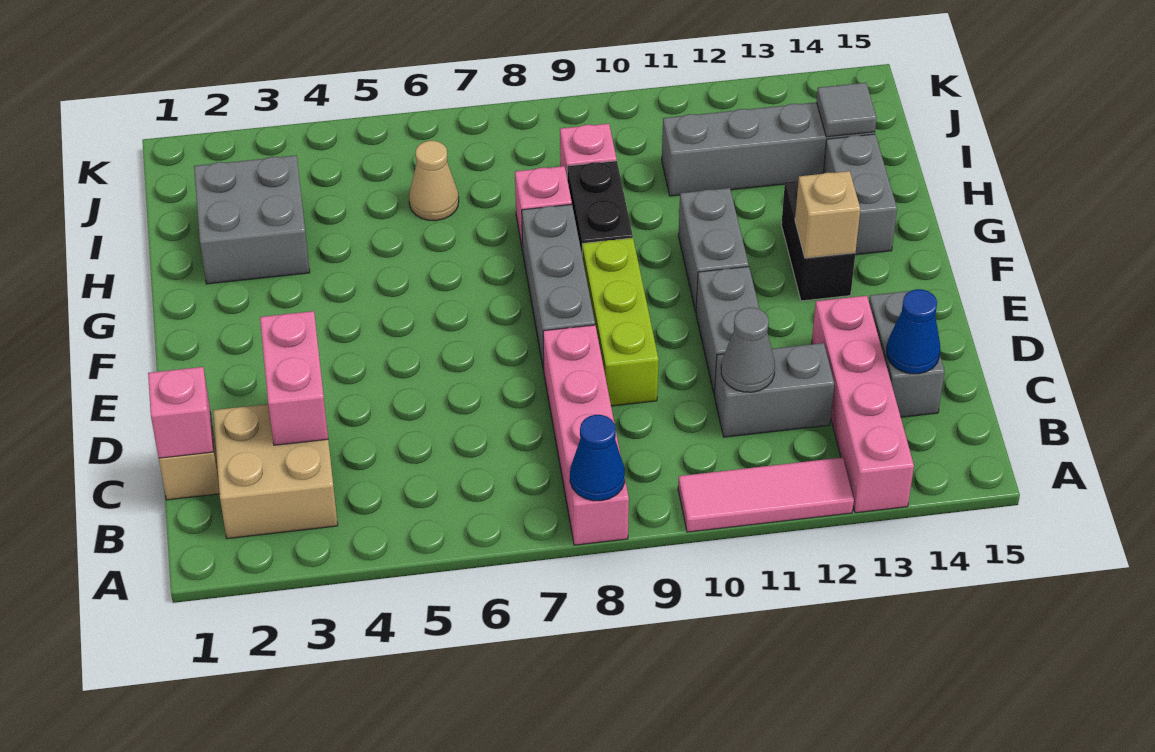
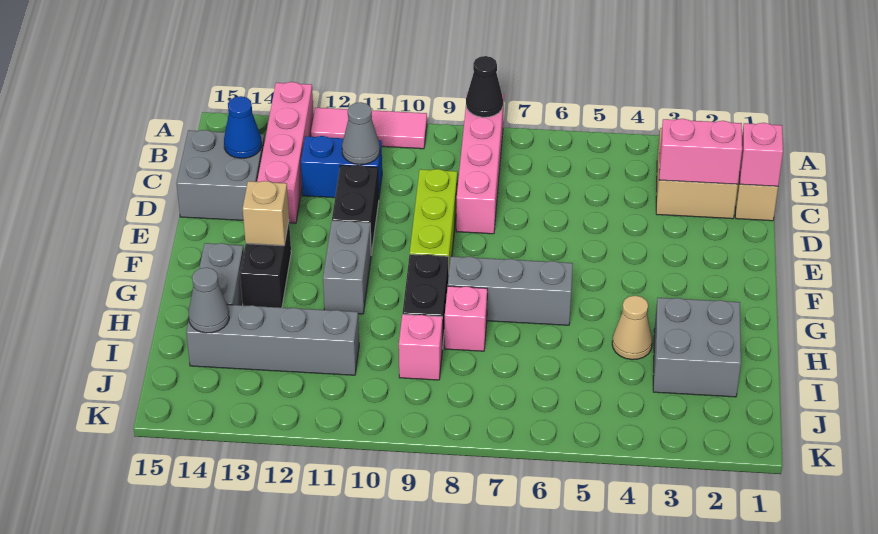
blue cone A8 level 2 -> black cone A8 level 2
pink brick C3:D3 level 2 -> pink brick C2:C3 level 2
grey brick C11:C12 level 1 -> blue brick C11:C12 level 1
grey brick C14:D14 level 1 -> grey brick C14:D15 level 1
grey brick D11:E11 level 1 -> black brick D11:E11 level 1
grey brick E8:G8 level 1 -> grey brick G6:G8 level 1
tan cone I6 level 1 -> tan cone H4 level 1
grey tile I14 level 2 -> grey cone I14 level 2

